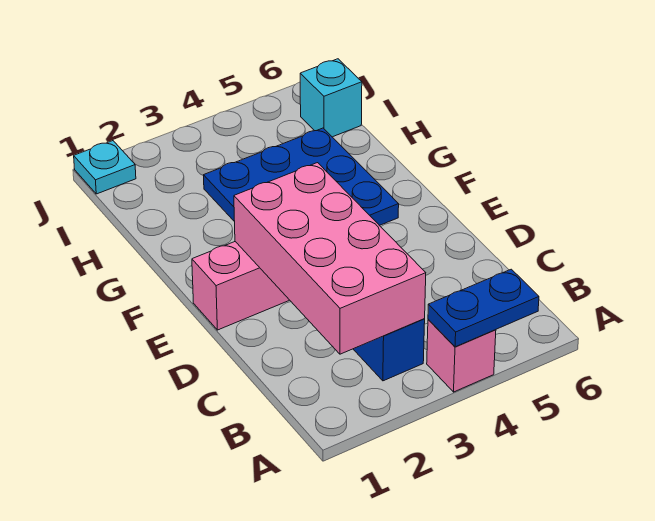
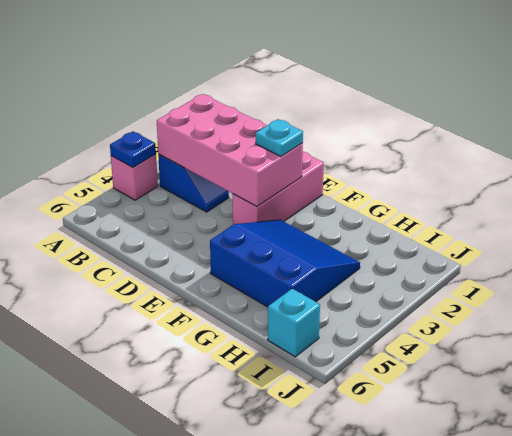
blue plate A4:A5 level 2 -> blue plate A4 level 2
blue plate F3:H5 level 1 -> blue slope F3:H5 level 1 top 5
cyan plate J1 level 1 -> cyan plate E2 level 3

